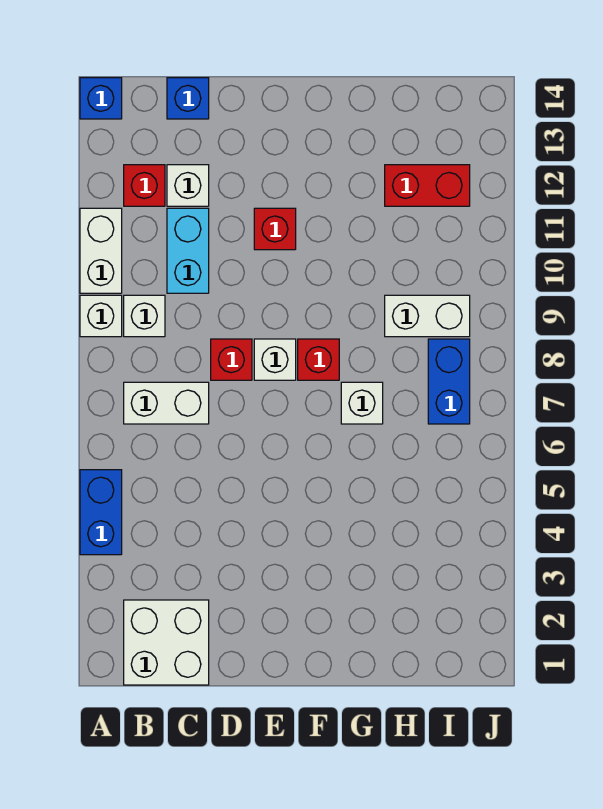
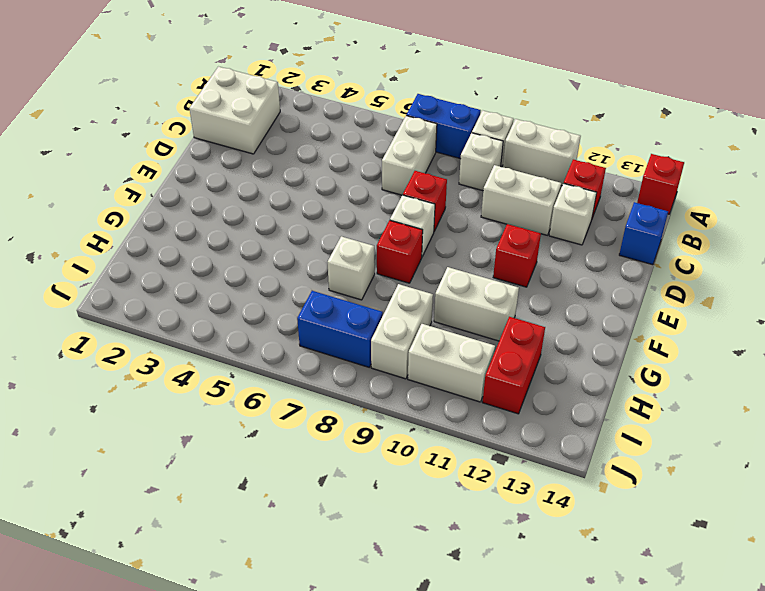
blue brick A4:A5 level 1 -> blue brick A7:A8 level 1
blue brick A14 level 1 -> red brick A14 level 1
cyan brick C10:C11 level 1 -> white brick C10:C11 level 1
none -> white brick G10:G11 level 1
none -> white brick I10:I11 level 1

